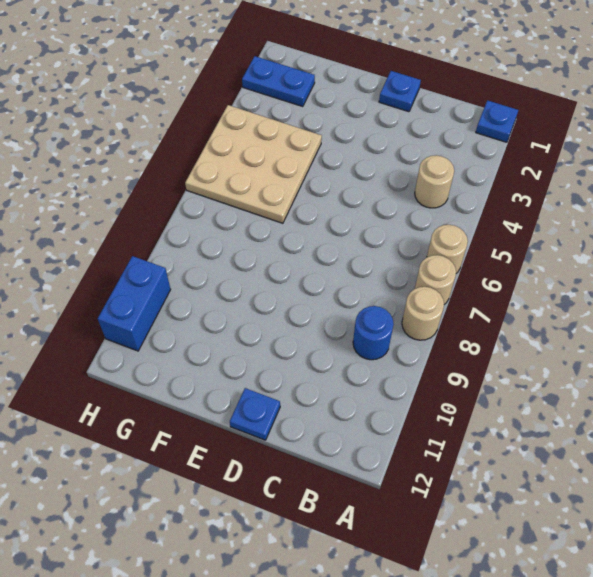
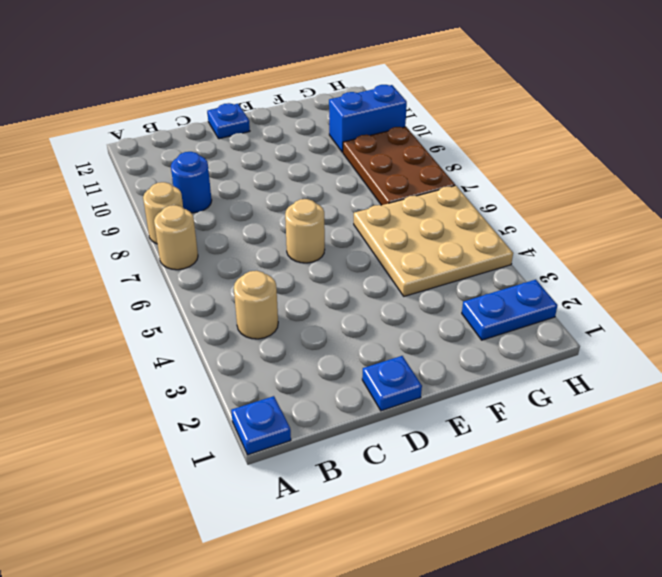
tan round brick A6 level 1 -> tan round brick D6 level 1
none -> brown plate G7:H9 level 1
blue brick H10:H11 level 1 -> blue brick G10:H10 level 1

